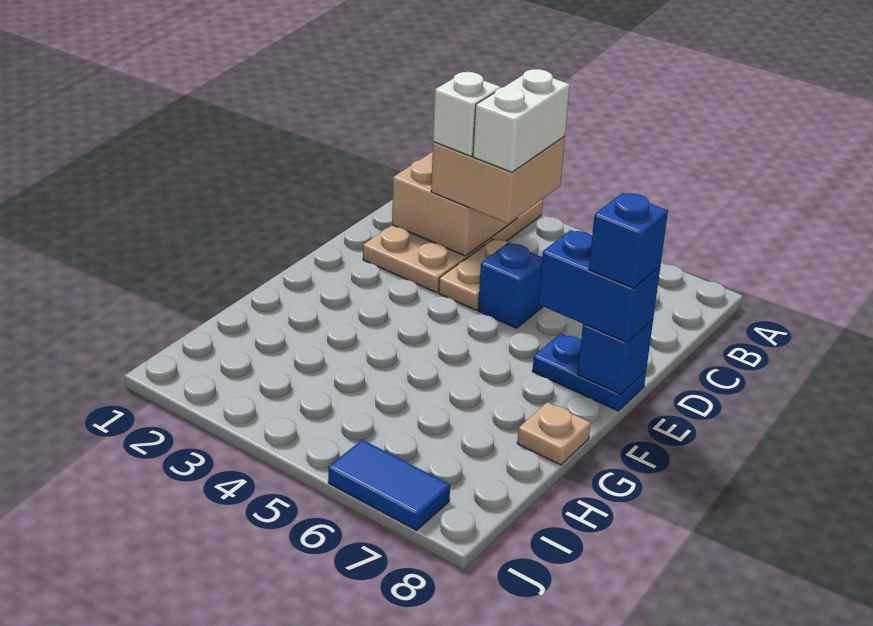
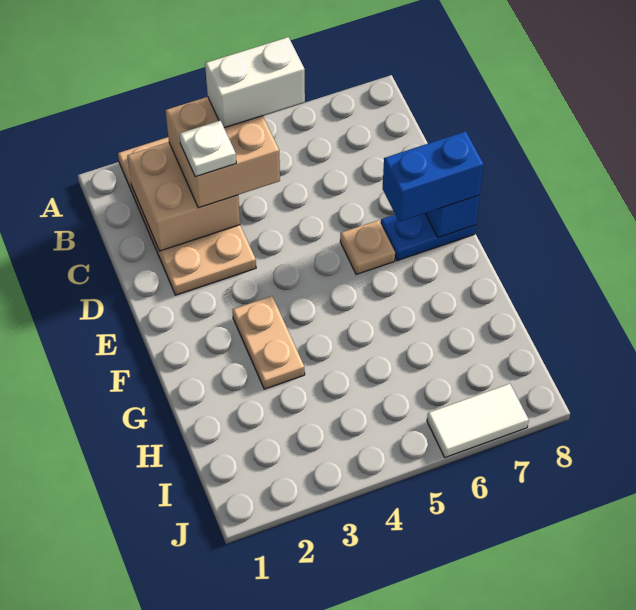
white brick B4:C4 level 4 -> white brick B4:B5 level 4
white brick C3 level 4 -> white plate C3 level 4
tan plate C4:D4 level 1 -> tan plate F3:G3 level 1
blue brick D5 level 1 -> none
blue brick E8 level 4 -> none
tan plate G8 level 1 -> tan plate E6 level 1
blue tile J6:J7 level 1 -> white tile J6:J7 level 1

